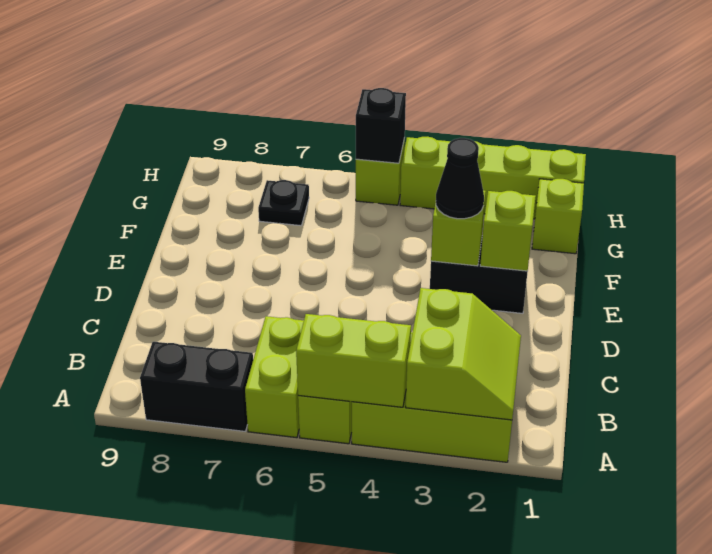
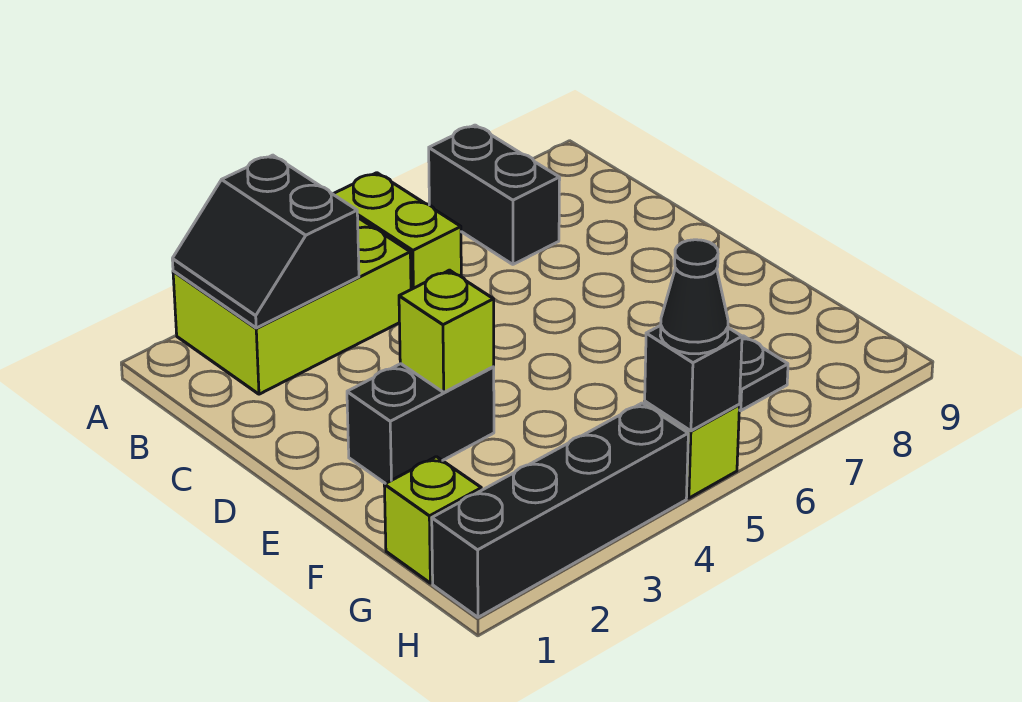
lime slope A2:B3 level 2 top 3 -> black slope A2:B3 level 2 top 3
lime brick A4:A5 level 2 -> none
lime brick A6:B6 level 1 -> none
black brick A7:A8 level 1 -> black brick A7:B7 level 1
lime brick E2 level 2 -> none
black cone E3 level 3 -> black cone H5 level 3
lime brick H1:H4 level 1 -> black brick H1:H4 level 1

